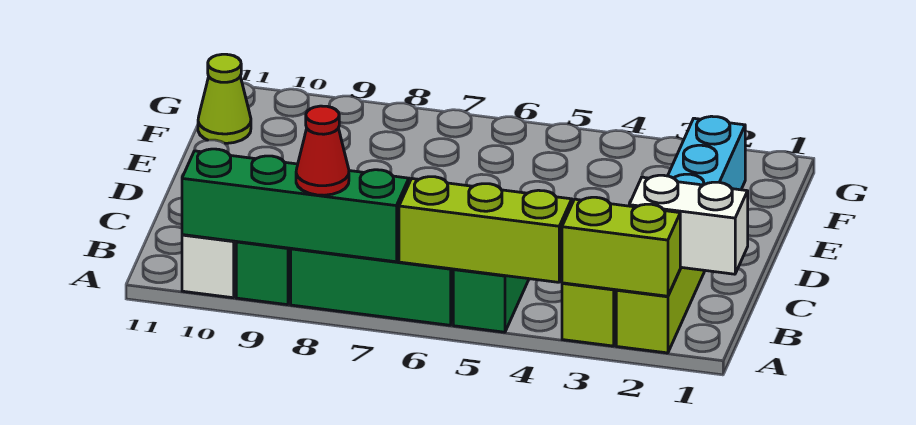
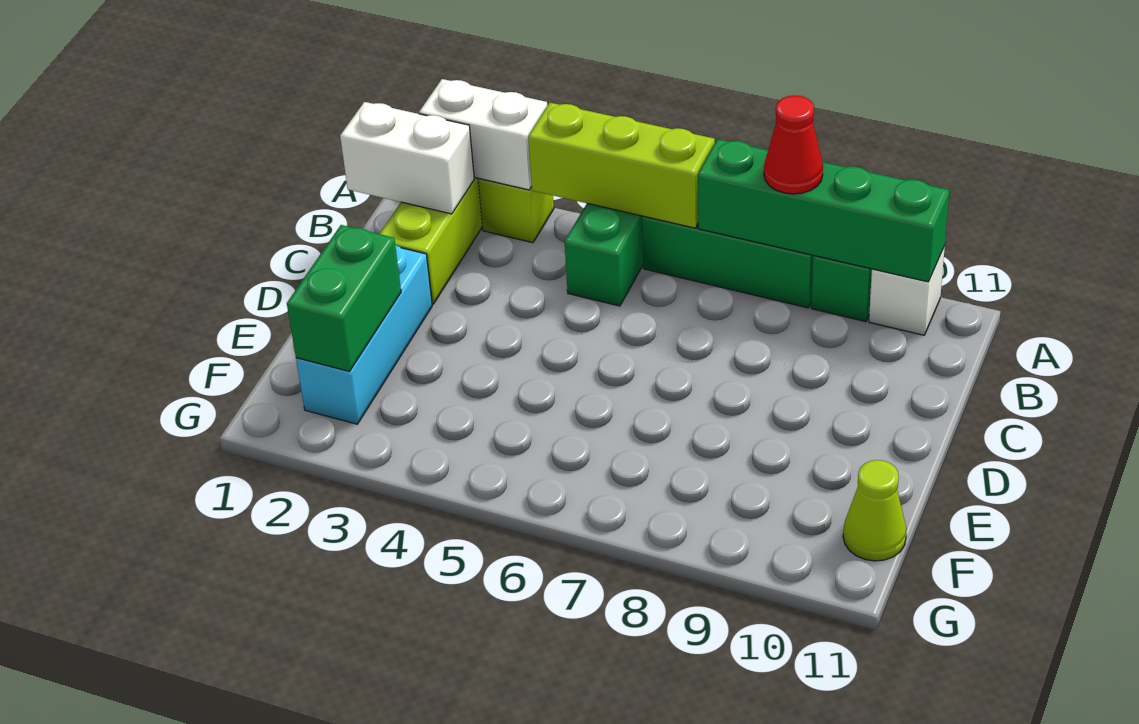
lime brick A2:A3 level 2 -> white brick A2:A3 level 2
none -> green brick E2:F2 level 2

